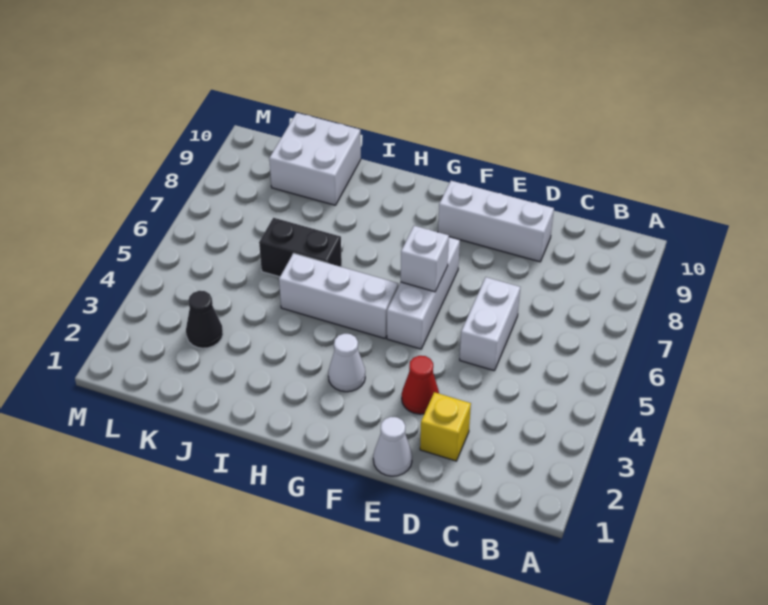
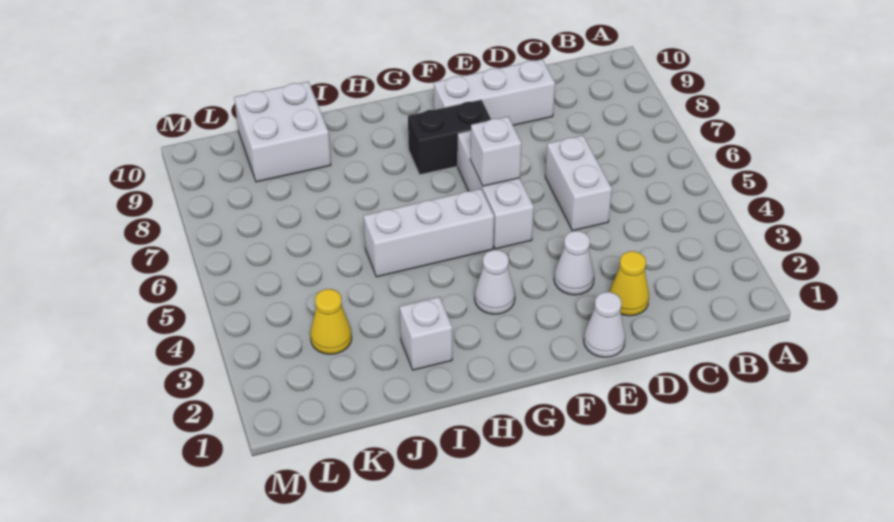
yellow brick D2 level 1 -> yellow cone D2 level 1
red cone E3 level 1 -> white cone E3 level 1
none -> white brick I2 level 1
black brick I6:J6 level 1 -> black brick F8:G8 level 1
black cone K3 level 1 -> yellow cone K3 level 1

